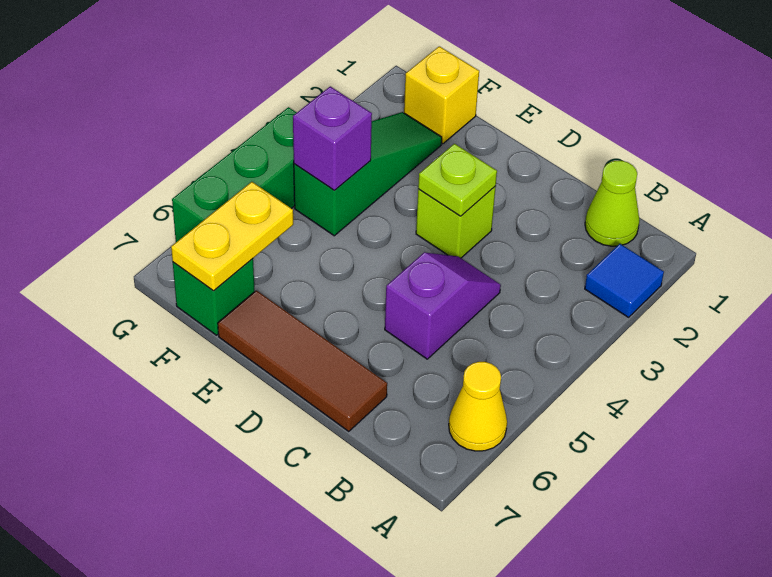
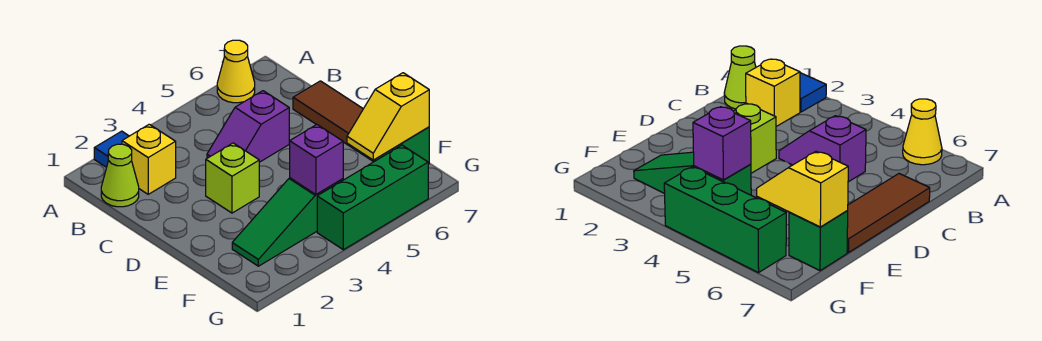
lime plate D3 level 2 -> none
yellow brick F1 level 1 -> yellow brick B2 level 1
yellow plate F6:F7 level 2 -> yellow slope F6:F7 level 2 top 7

